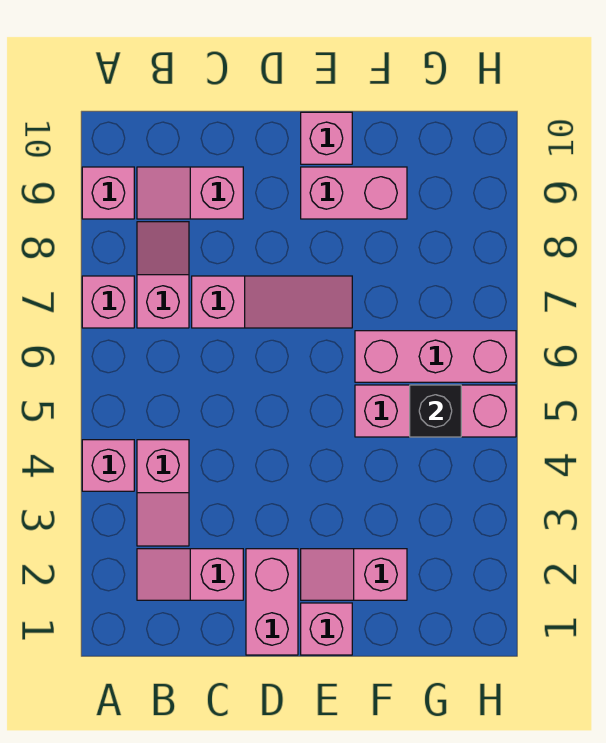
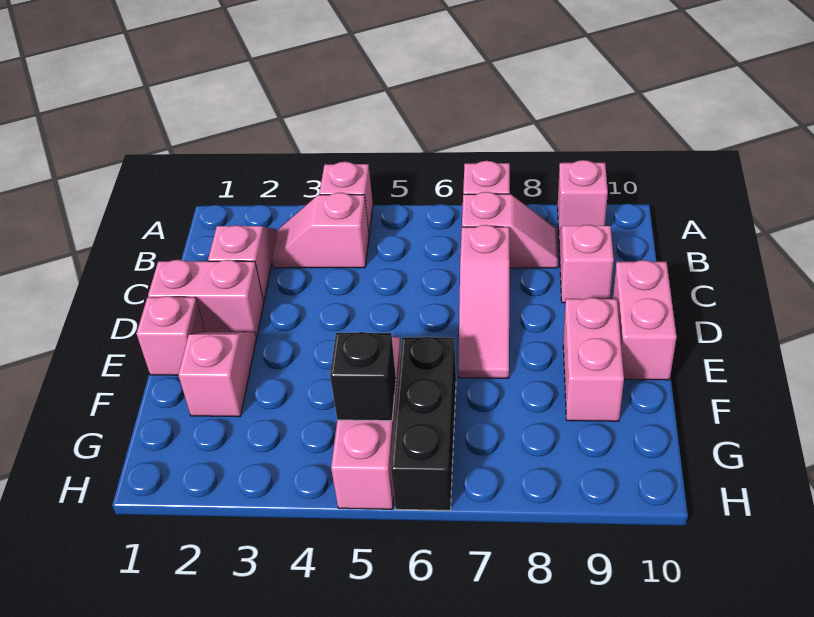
pink brick E10 level 1 -> pink brick D10:E10 level 1
pink brick F6:H6 level 1 -> black brick F6:H6 level 1

